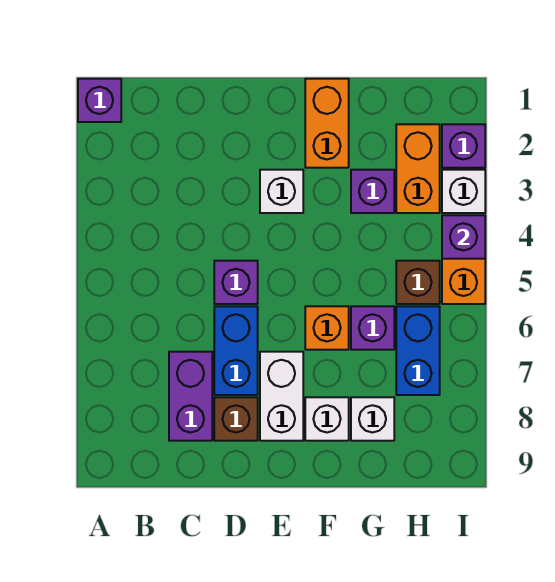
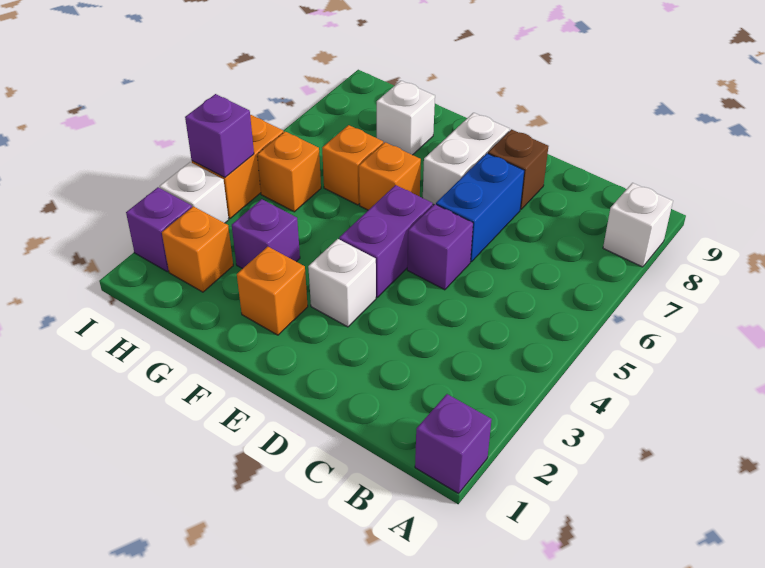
purple brick C7:C8 level 1 -> purple brick E4:E5 level 1
orange brick F1:F2 level 1 -> orange brick F2 level 1
white brick F8 level 1 -> white brick A8 level 1
purple brick G6 level 1 -> orange brick G6 level 1
orange brick H2:H3 level 1 -> orange brick H2 level 1
brown brick H5 level 1 -> orange brick H5 level 1
blue brick H6:H7 level 1 -> none

